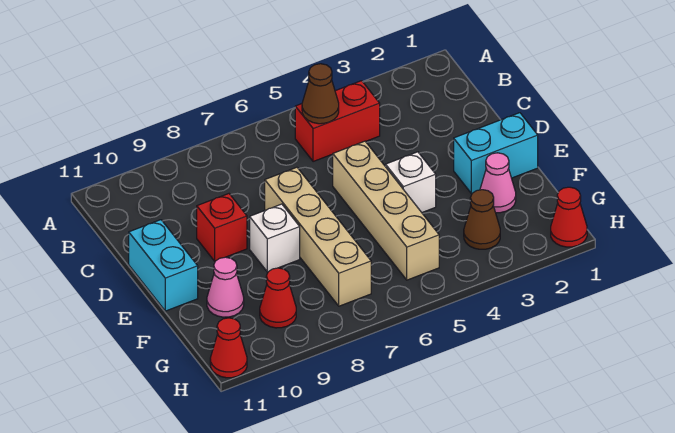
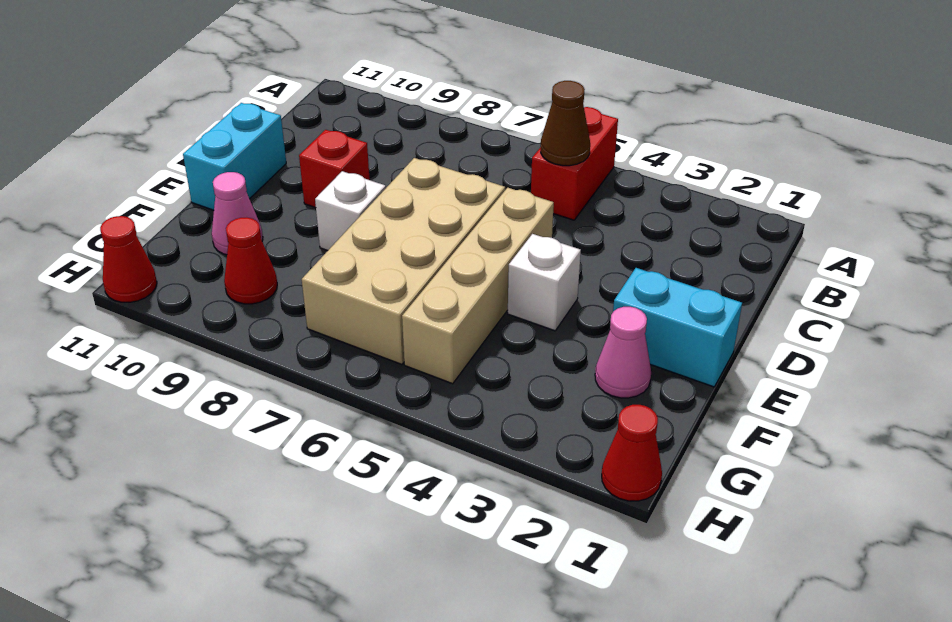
red brick B4:B5 level 1 -> red brick A5:B5 level 1
tan brick D7:G7 level 1 -> tan brick D6:G7 level 1
brown cone G3 level 1 -> none

